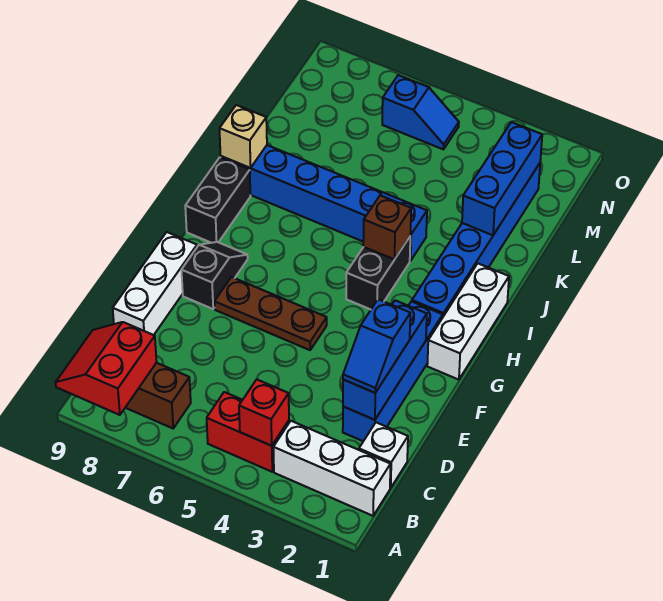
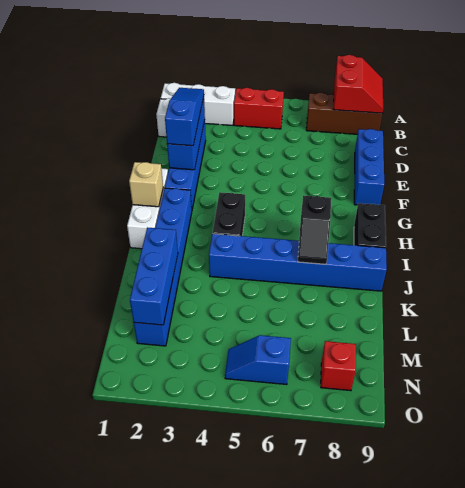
red brick B4 level 2 -> red brick N8 level 1
blue slope D2:E2 level 3 top E -> blue slope D2:F2 level 3 top F
white brick D9:F9 level 1 -> blue brick D9:F9 level 1
brown plate F5:F7 level 1 -> none
black slope F8:G8 level 1 top F -> black slope I7:J7 level 2 top I
brown brick I4 level 2 -> none
tan brick J9 level 2 -> tan brick H1 level 2

